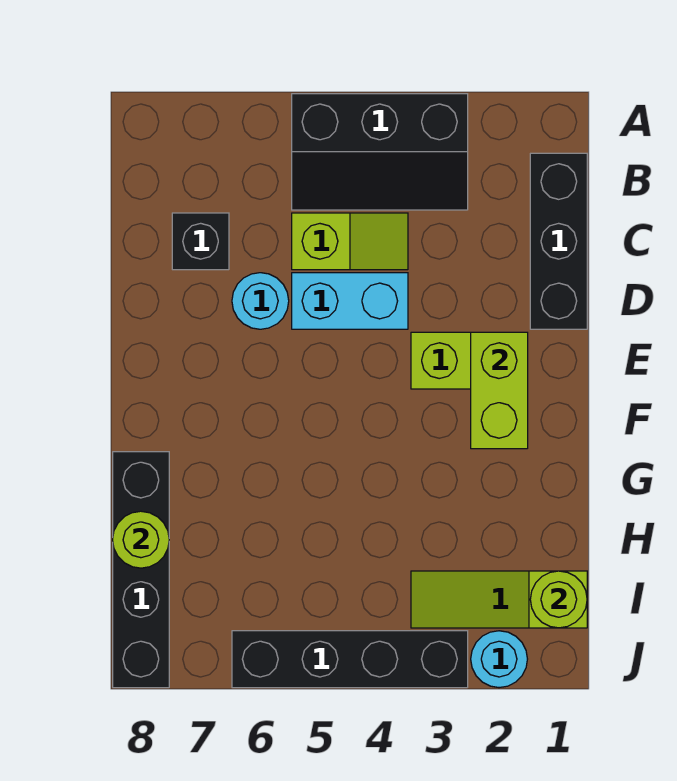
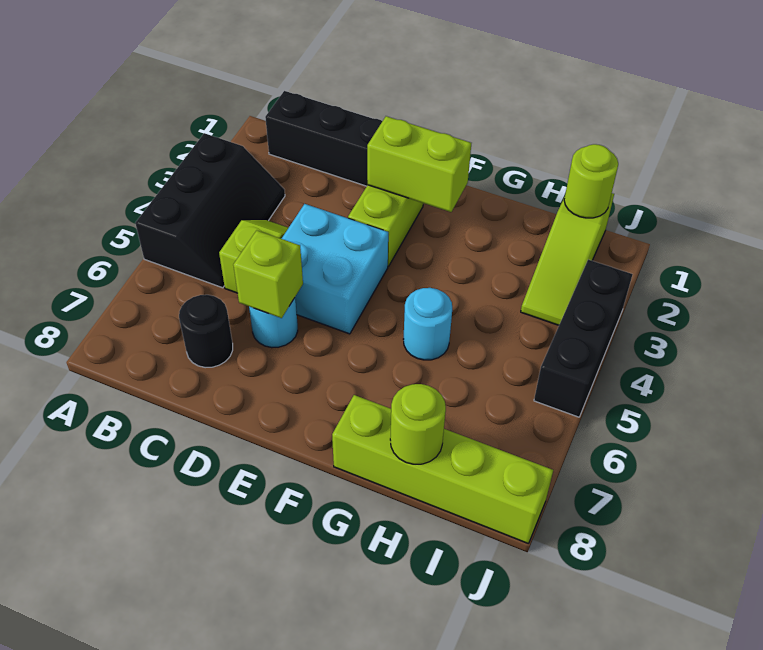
black brick C7 level 1 -> black round brick C7 level 1
cyan brick D4:D5 level 1 -> cyan brick D4:E5 level 1
none -> lime brick D6 level 2
black brick G8:J8 level 1 -> lime brick G8:J8 level 1
cyan round brick J2 level 1 -> cyan round brick G5 level 1
black brick J3:J6 level 1 -> black brick J3:J5 level 1

